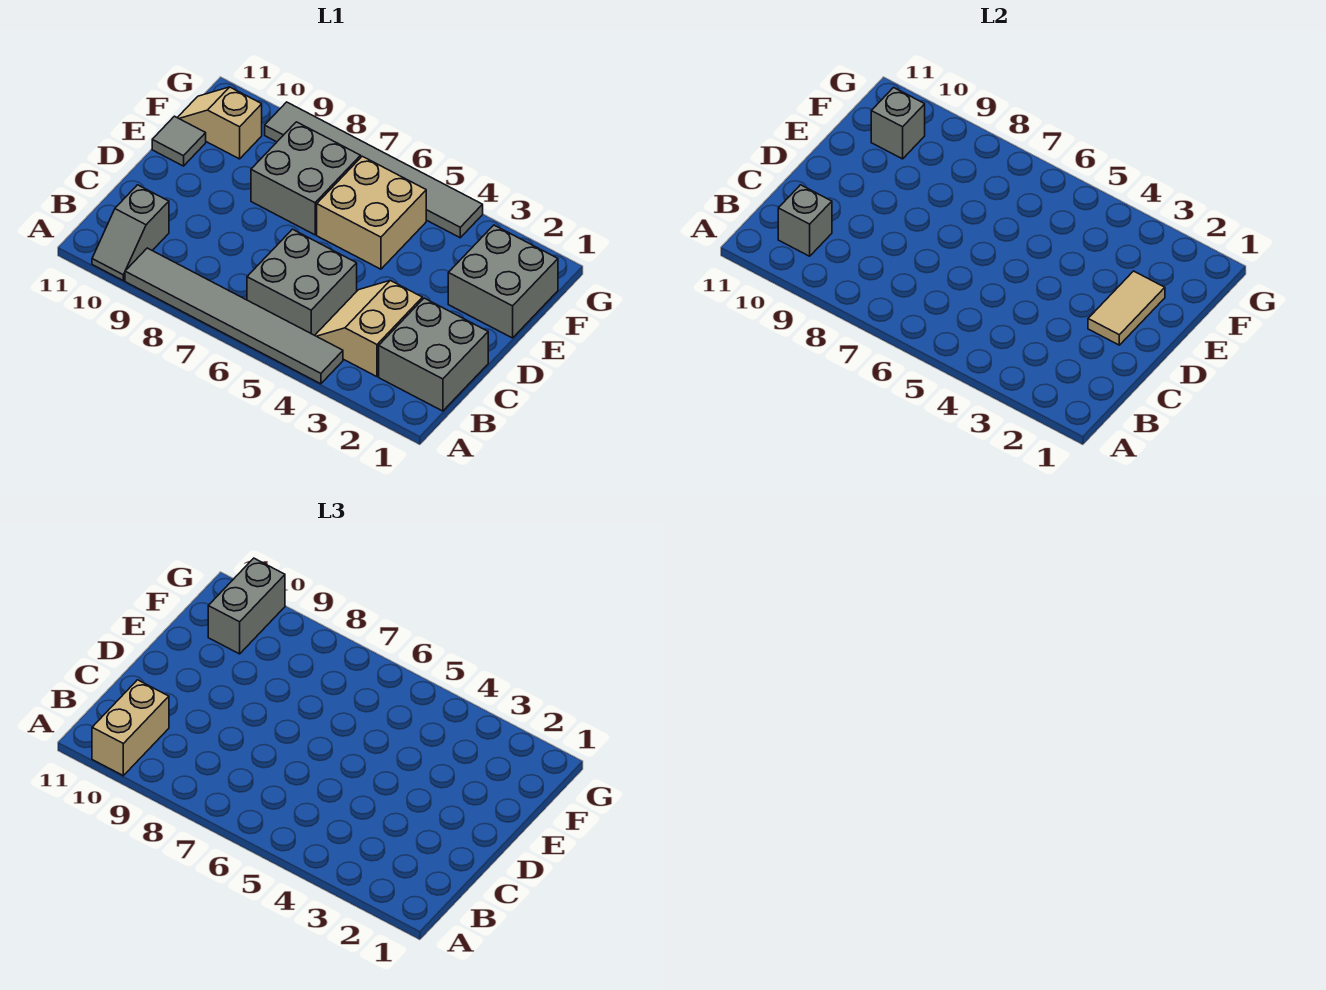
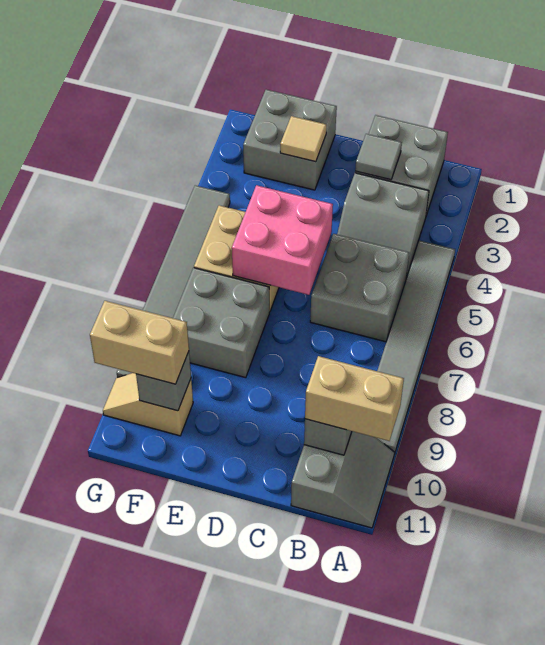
grey slope A10:B10 level 1 top B -> grey slope A10:B11 level 1 top B
tan slope B3:C4 level 1 top 3 -> grey slope B3:C4 level 1 top 3
tan tile D2:E2 level 2 -> tan tile E2 level 2
none -> pink brick D5:E6 level 2
grey tile E11 level 1 -> grey tile C2 level 2
tan slope F10:F11 level 1 top 10 -> tan slope F10:G10 level 1 top F
grey brick F10:G10 level 3 -> tan brick F10:G10 level 3

